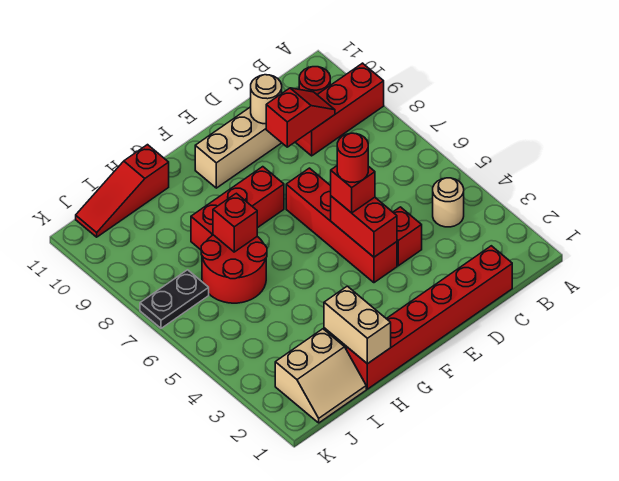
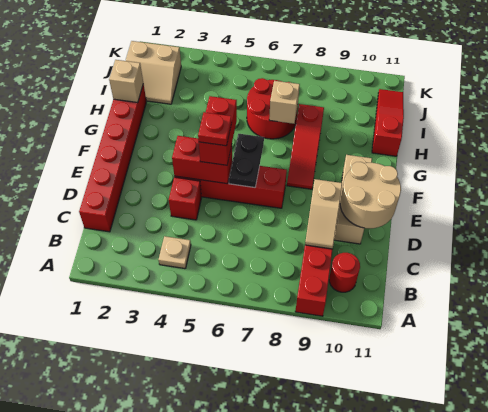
tan round brick B4 level 1 -> tan plate B4 level 1
red slope C9:D9 level 2 top D -> tan slope C9:D9 level 2 top D
tan round brick D10 level 2 -> tan round brick D10:E11 level 2
red brick E5 level 3 -> red brick E5:F5 level 3
red round brick E5 level 4 -> red plate E5 level 4
red brick F8:H8 level 1 -> red slope F8:H8 level 1 top H
tan brick H1:H2 level 2 -> tan brick H1 level 2
red brick H7 level 2 -> tan brick H7 level 2
tan slope I1:J2 level 1 top 2 -> tan slope I1:J2 level 1 top J
black plate J7:K7 level 1 -> black plate E6:F6 level 2

